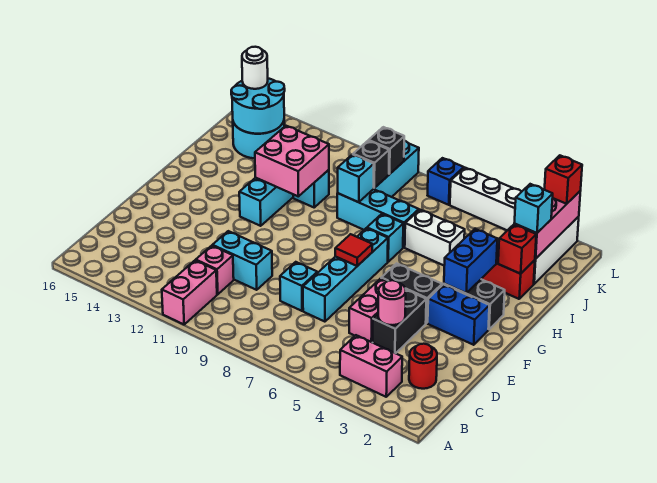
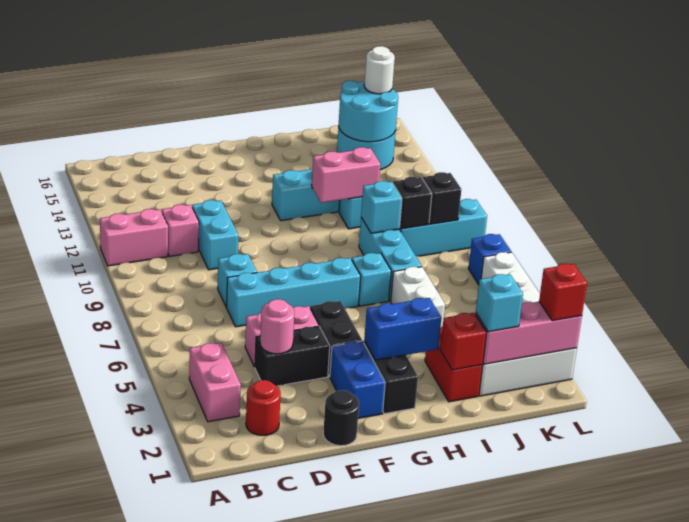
none -> black round brick E1 level 1
red tile F7 level 2 -> none
pink brick H11:I12 level 2 -> pink brick H11:I11 level 2

